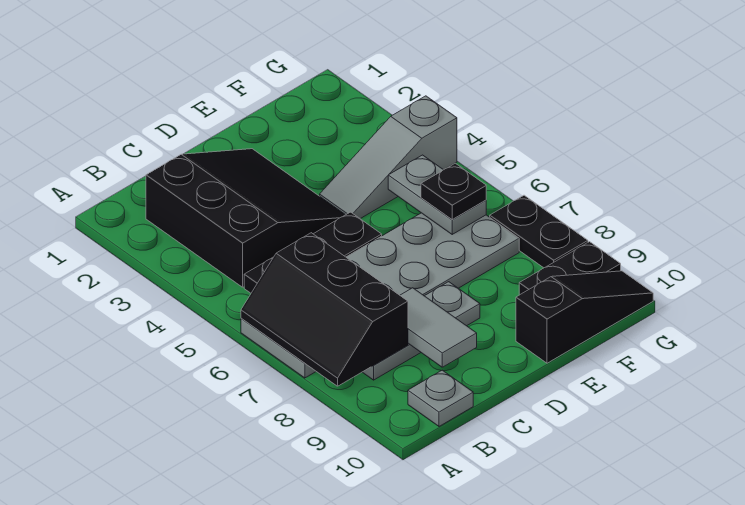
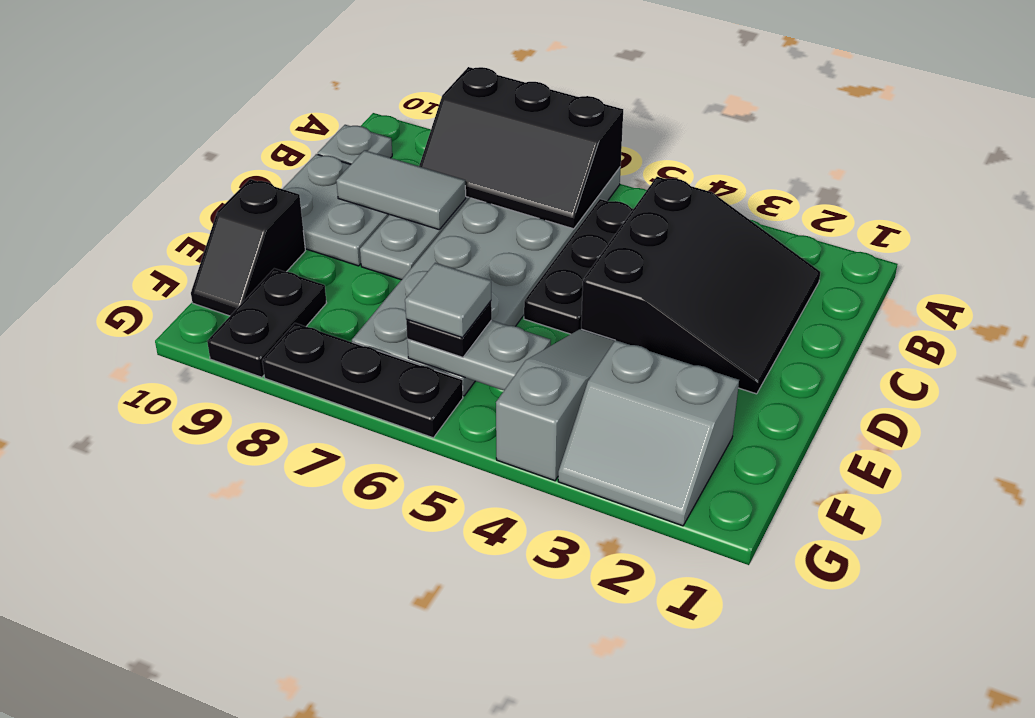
black slope A6:B8 level 2 top B -> black slope A6:B8 level 2 top A
black slope B2:D4 level 1 top B -> black slope B2:D4 level 1 top 4
none -> grey plate C9:D10 level 1
black slope E10:G10 level 1 top E -> black slope E10:F10 level 1 top E
none -> grey slope F2:G3 level 1 top F
none -> grey tile F6 level 4
black plate G7:G8 level 1 -> black plate G6:G8 level 1

